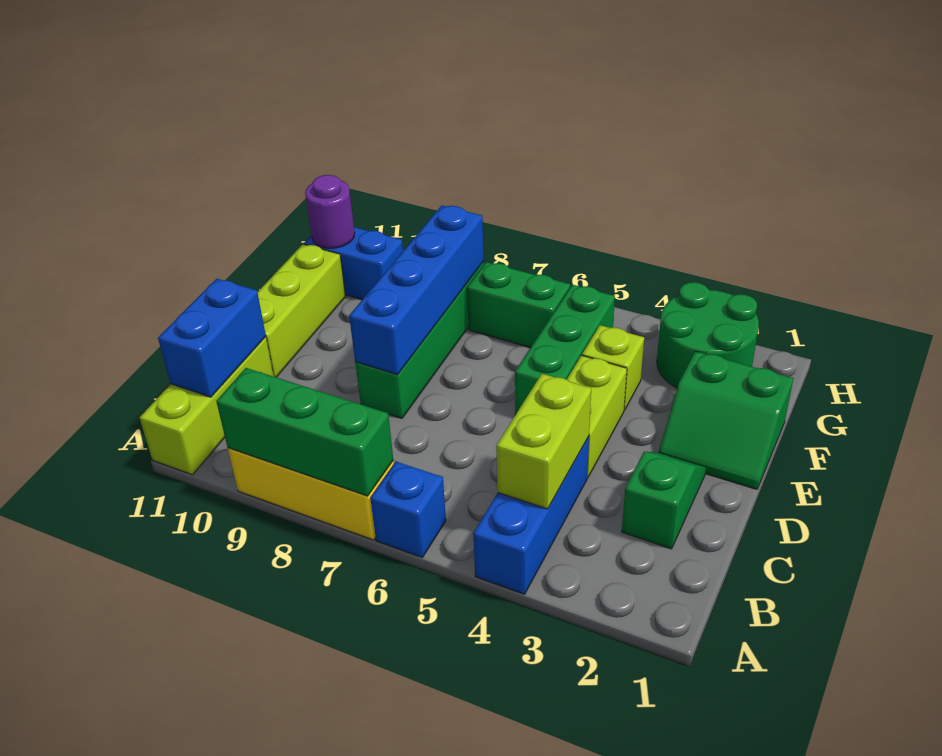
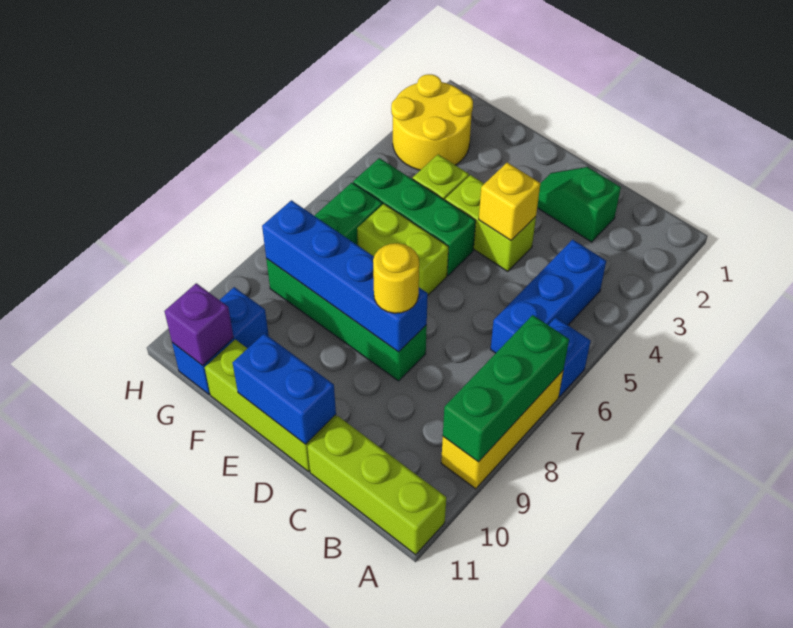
blue brick A4:C4 level 1 -> blue brick B4:B6 level 1
lime brick B4:C4 level 2 -> lime brick E6:F6 level 1
blue brick B11:C11 level 2 -> blue brick D11:E11 level 2
none -> yellow brick D4 level 2
none -> yellow round brick D8 level 3
green slope E1:F2 level 1 top F -> none
green round brick G2:H3 level 1 -> yellow round brick G2:H3 level 1
purple round brick G11 level 2 -> purple brick G11 level 2

